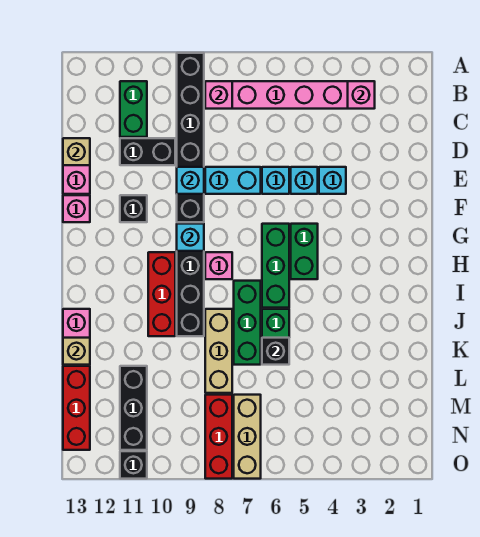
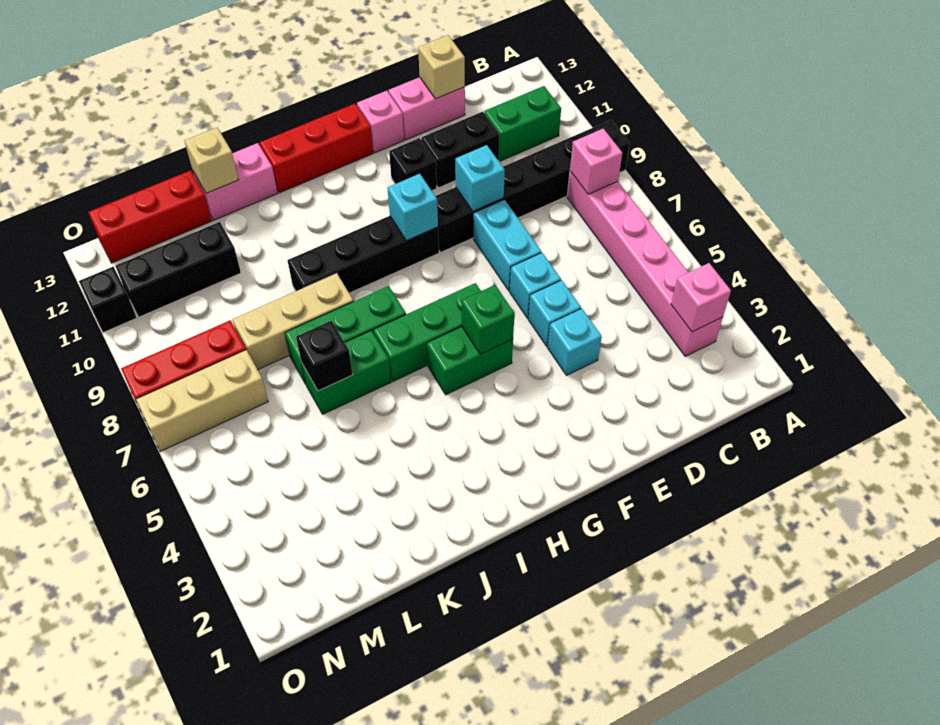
black brick D10:D11 level 1 -> black brick D11:E11 level 1
none -> green brick G5 level 2
pink brick H8 level 1 -> none
red brick H10:J10 level 1 -> red brick G13:I13 level 1

